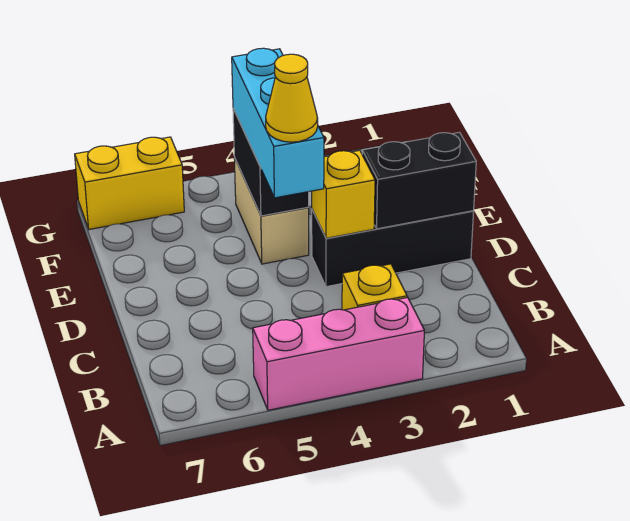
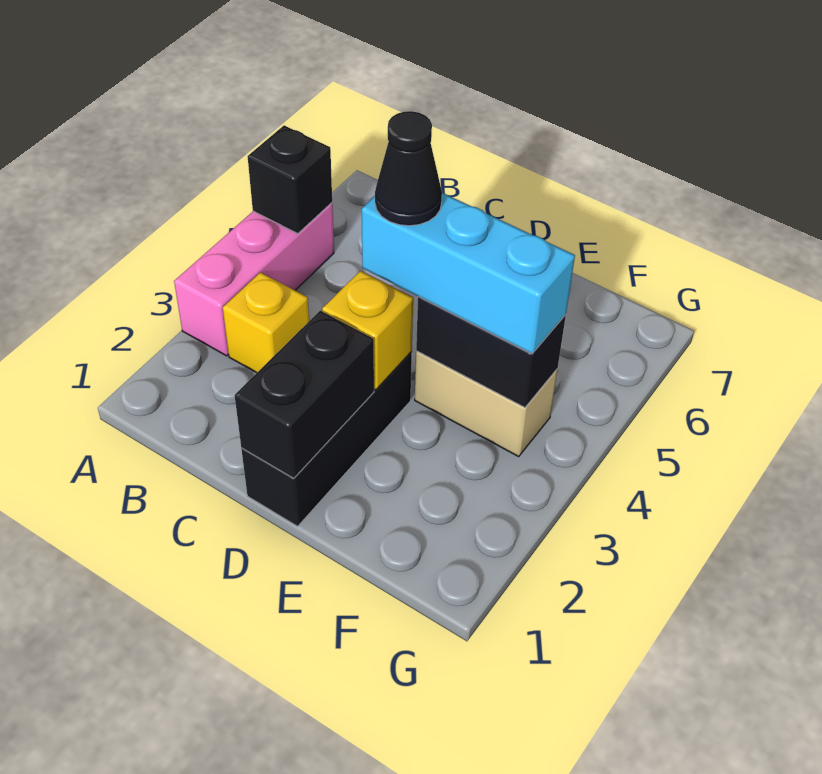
none -> black brick A5 level 2
yellow cone D4 level 4 -> black cone D4 level 4
yellow brick G6:G7 level 1 -> none

